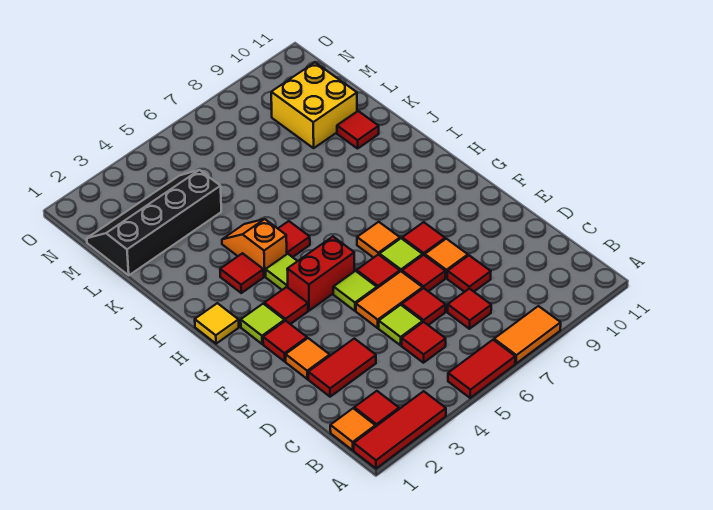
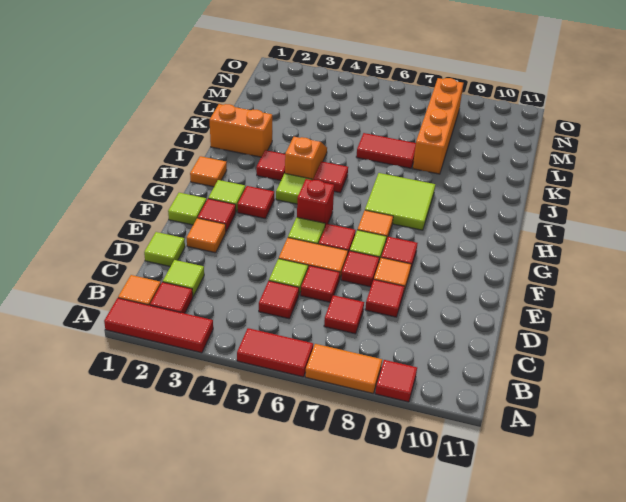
none -> lime tile C2 level 1
none -> lime tile D1 level 1
red tile D2:D3 level 1 -> red tile K6:K7 level 1
none -> lime tile F1 level 1
red brick G4:G5 level 1 -> red brick G5 level 1
yellow tile H1 level 1 -> orange tile H1 level 1
none -> lime tile H7:I8 level 1
none -> orange brick J1:J2 level 1
none -> orange brick K8:N8 level 1
red tile K10 level 1 -> red tile A9 level 1
black slope L1:M4 level 1 top L -> none
yellow brick L9:M10 level 1 -> none

